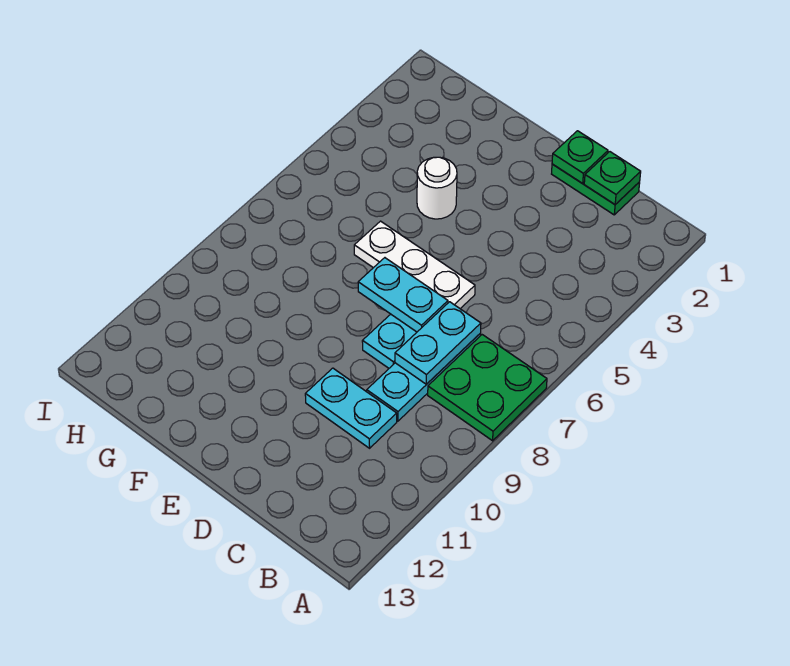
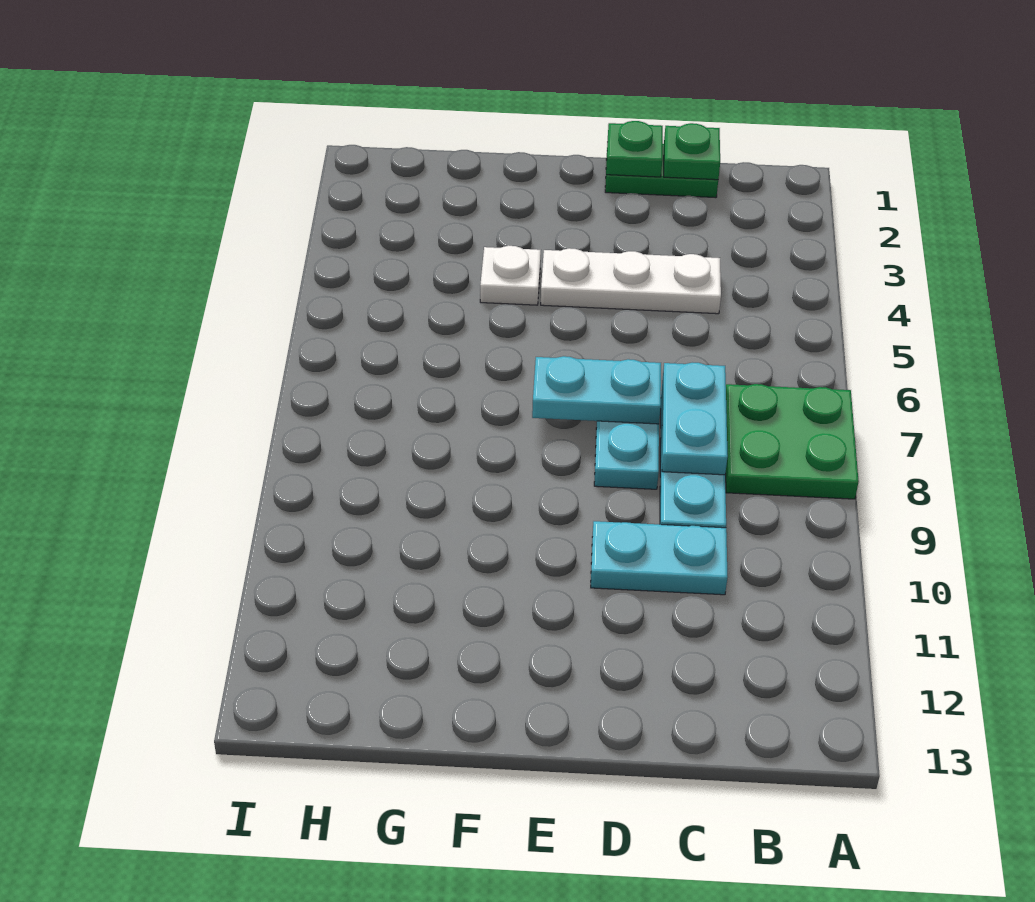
white plate D6:F6 level 1 -> white plate C4:E4 level 1
white round brick F4 level 1 -> white plate F4 level 1

